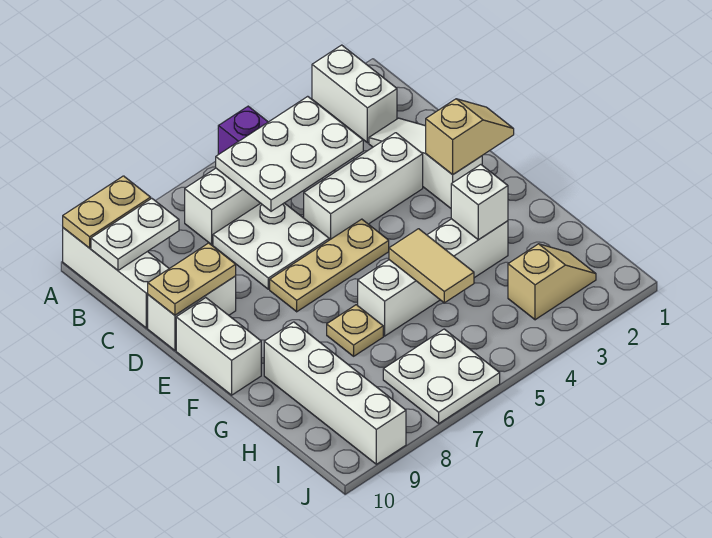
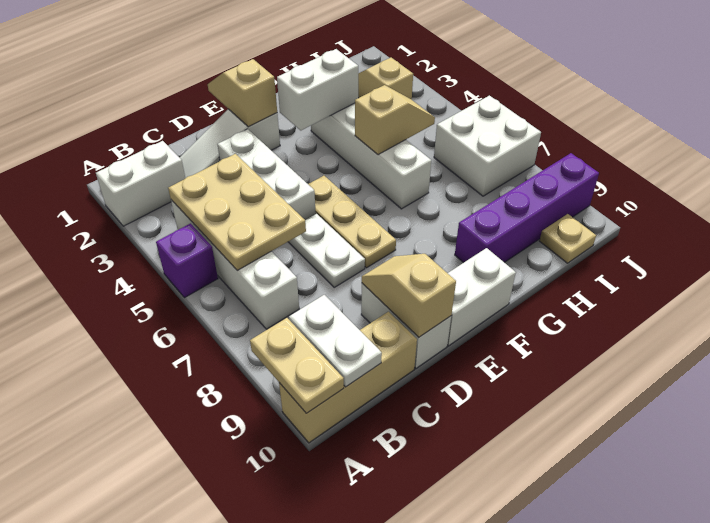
white brick A10:C10 level 1 -> tan brick A10:C10 level 1
white plate B4:C6 level 2 -> tan plate B4:C6 level 2
white plate C6:D7 level 1 -> white plate D6:D7 level 1
tan plate D9:D10 level 2 -> tan slope D9:D10 level 2 top 10
white brick G3 level 2 -> white brick F3:G3 level 2
tan tile G5:H5 level 2 -> tan slope G5:H5 level 2 top G
tan plate G7 level 1 -> tan plate I10 level 1
white brick G9:J9 level 1 -> purple brick G9:J9 level 1
white plate I6:J7 level 1 -> white brick I6:J7 level 1

